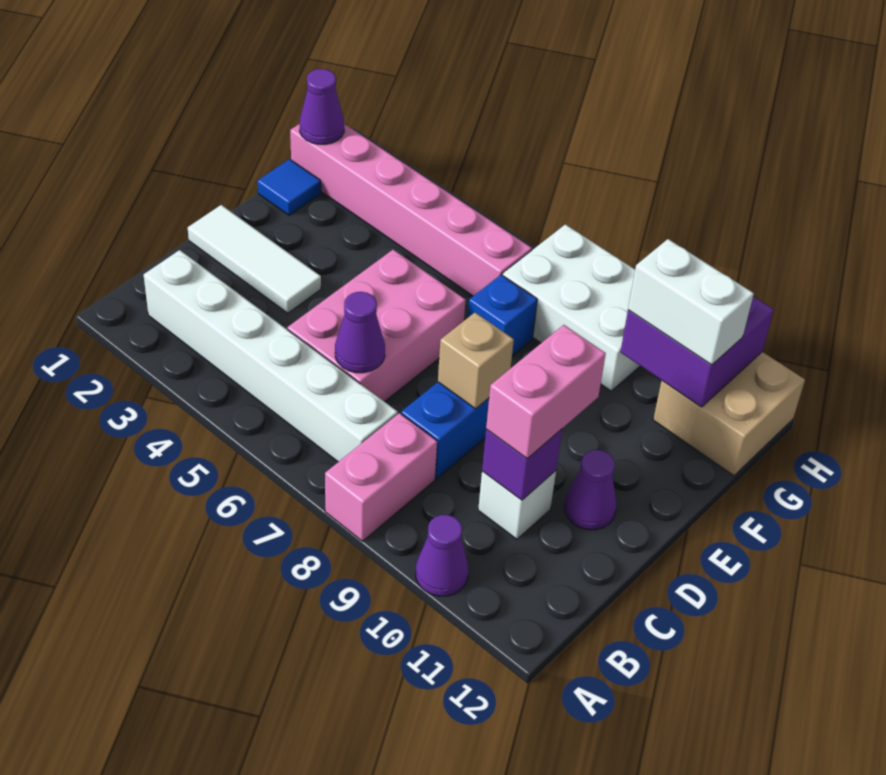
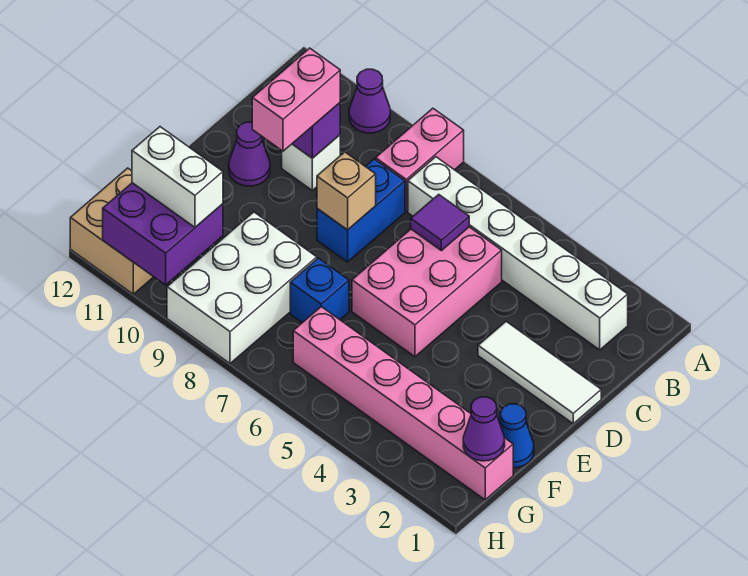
purple cone C6 level 2 -> purple tile C6 level 2
blue tile F1 level 1 -> blue cone F1 level 1
white brick G7:H9 level 1 -> white brick F8:H9 level 1

